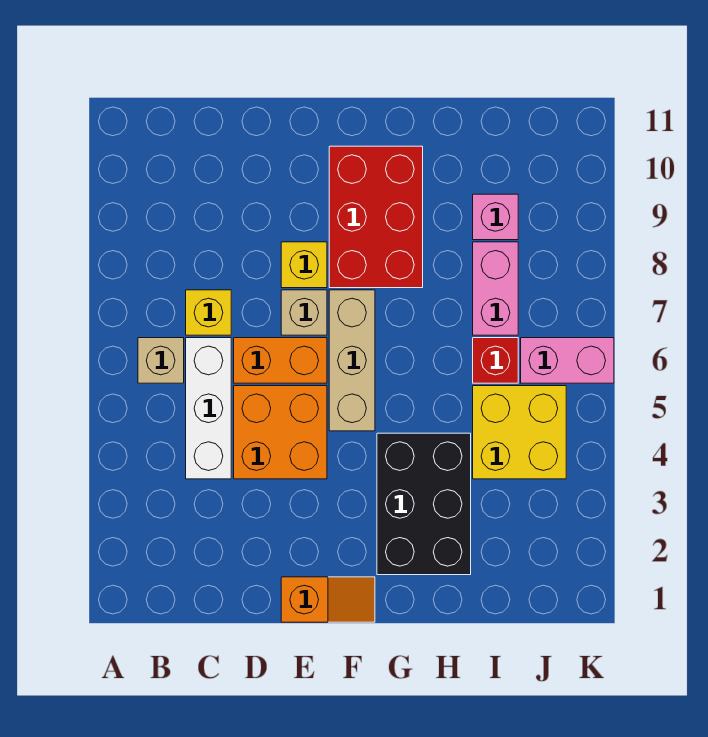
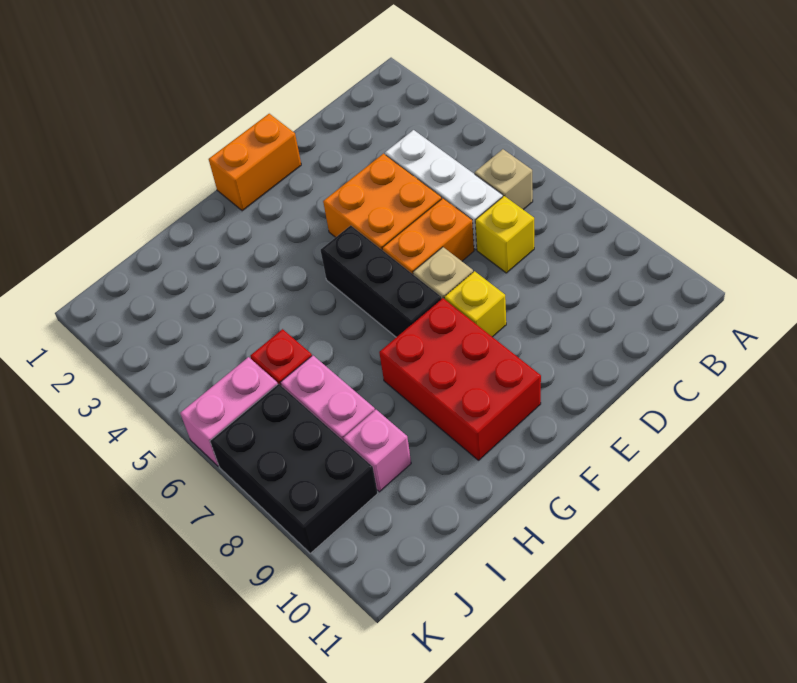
orange slope E1:F1 level 1 top E -> orange brick E1:F1 level 1
tan brick F5:F7 level 1 -> black brick F5:F7 level 1
black brick G2:H4 level 1 -> black brick J7:K9 level 1
yellow brick I4:J5 level 1 -> none

